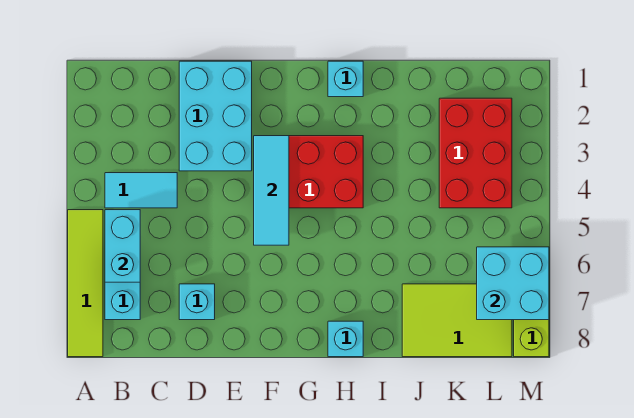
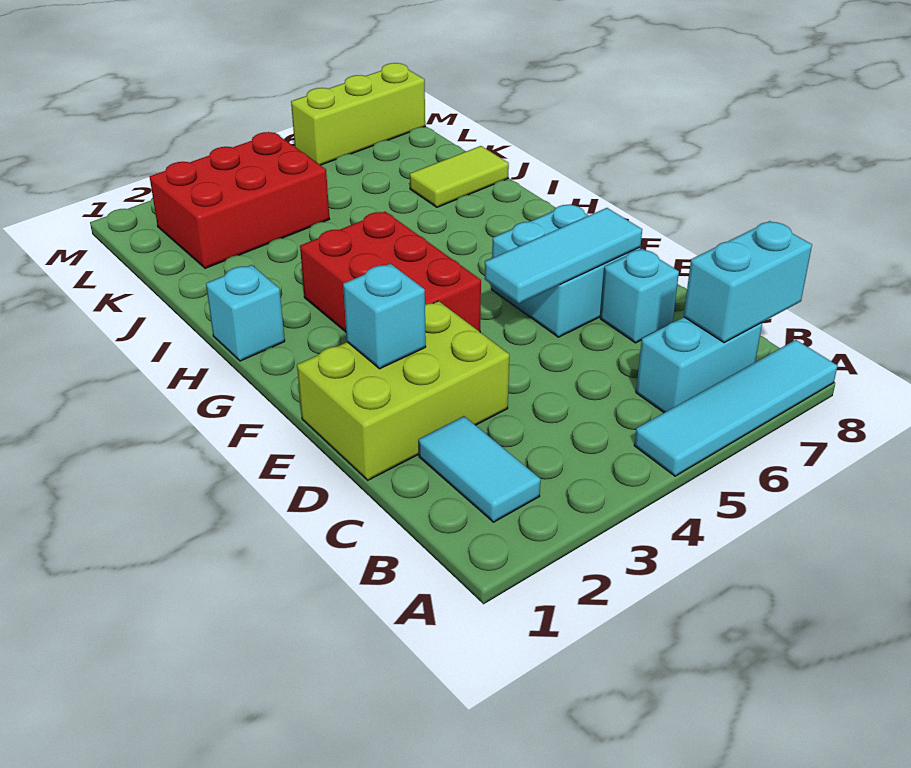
lime tile A5:A8 level 1 -> cyan tile A5:A8 level 1
cyan tile B4:C4 level 1 -> cyan tile B2:C2 level 1
cyan brick B5:B6 level 2 -> cyan brick B7:B8 level 2
cyan brick D1:E3 level 1 -> lime brick D1:E3 level 1
cyan tile F3:F5 level 2 -> cyan tile E5:E7 level 2
cyan brick H8 level 1 -> cyan brick E2 level 2
lime tile J7:L8 level 1 -> lime tile J7:J8 level 1
cyan brick L6:M7 level 2 -> cyan brick E6:F7 level 1

